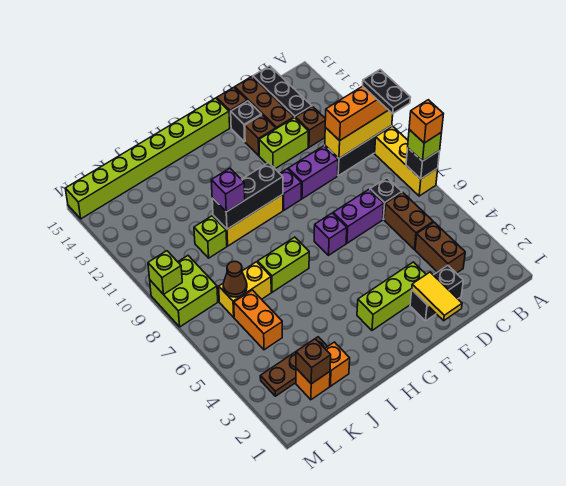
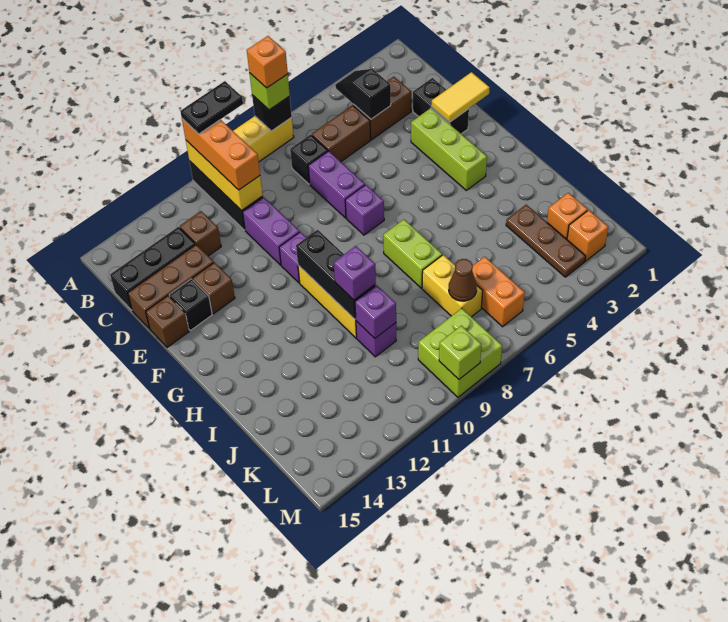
none -> black slope B4:C4 level 2 top C
lime brick D12:E12 level 1 -> none
lime brick F15:M15 level 1 -> none
orange brick J2 level 1 -> orange brick L2 level 1
lime brick J10 level 1 -> purple brick J10 level 1
none -> purple brick J10 level 2
brown brick K2 level 2 -> none
orange brick K5:K6 level 1 -> orange brick K6:L6 level 1

